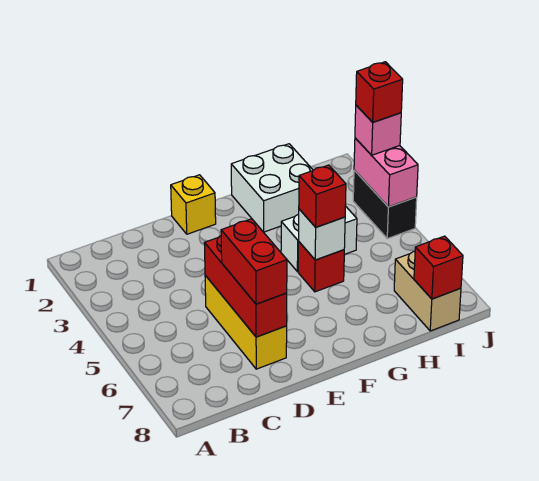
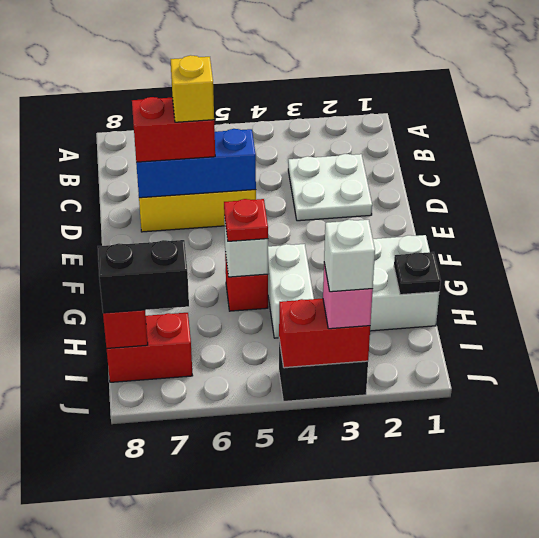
none -> white plate C2:D3 level 1
red brick D5:D7 level 2 -> blue brick D5:D7 level 2
yellow brick E1 level 1 -> yellow brick D6 level 4
red brick G5 level 3 -> red plate G5 level 3
none -> black plate H1 level 2
tan brick I7:I8 level 1 -> red brick I7:I8 level 1
none -> black brick I7:I8 level 3
pink brick J3:J4 level 2 -> red brick J3:J4 level 2
red brick J3 level 4 -> white brick J3 level 4

